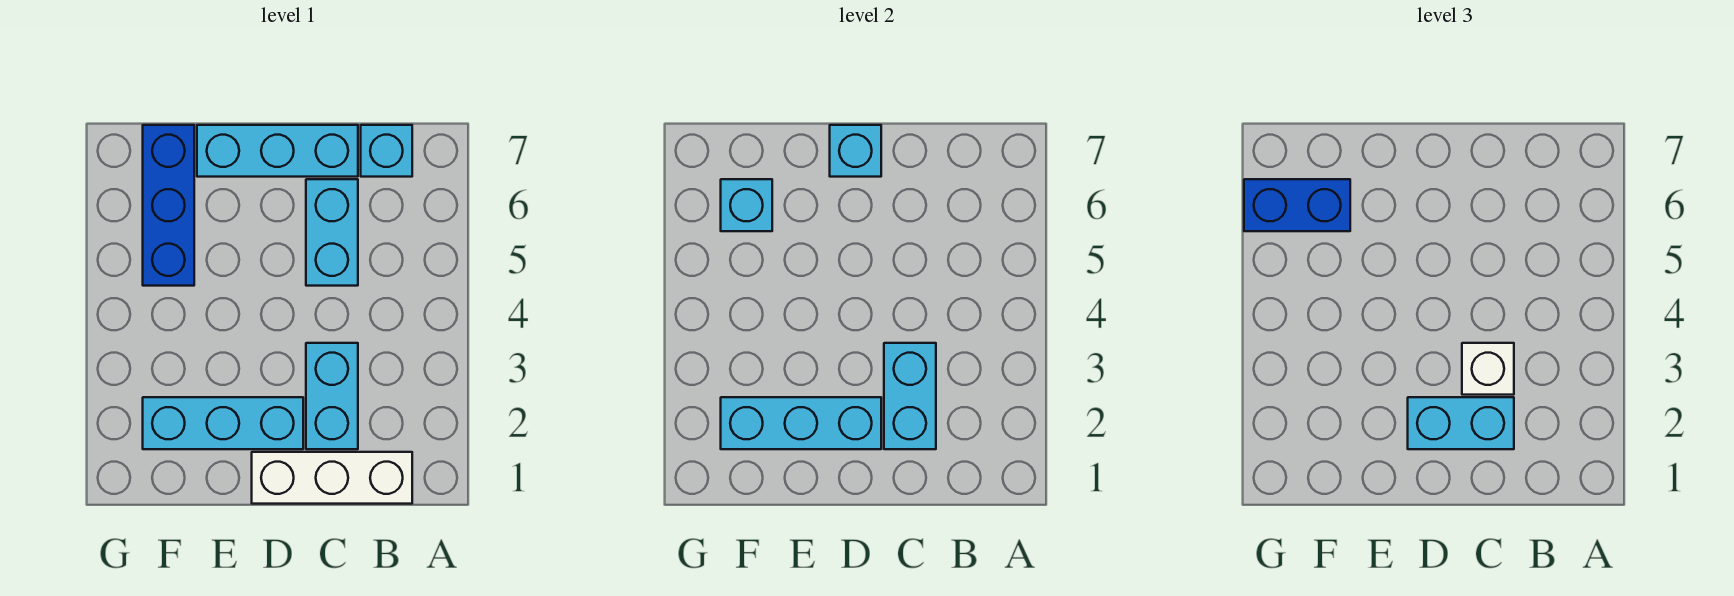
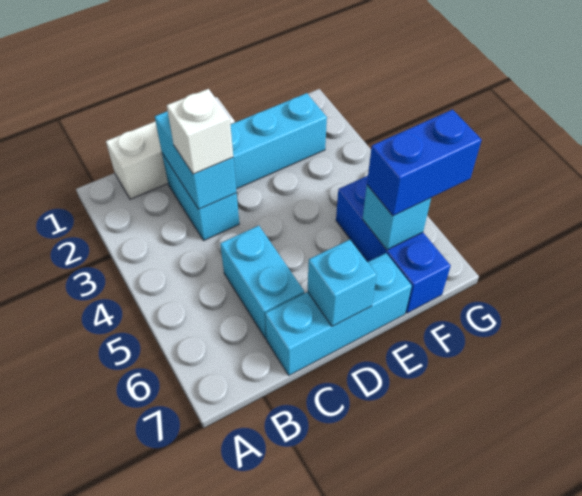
cyan brick B7 level 1 -> none
cyan brick C2:D2 level 3 -> none
cyan brick D2:F2 level 2 -> none

